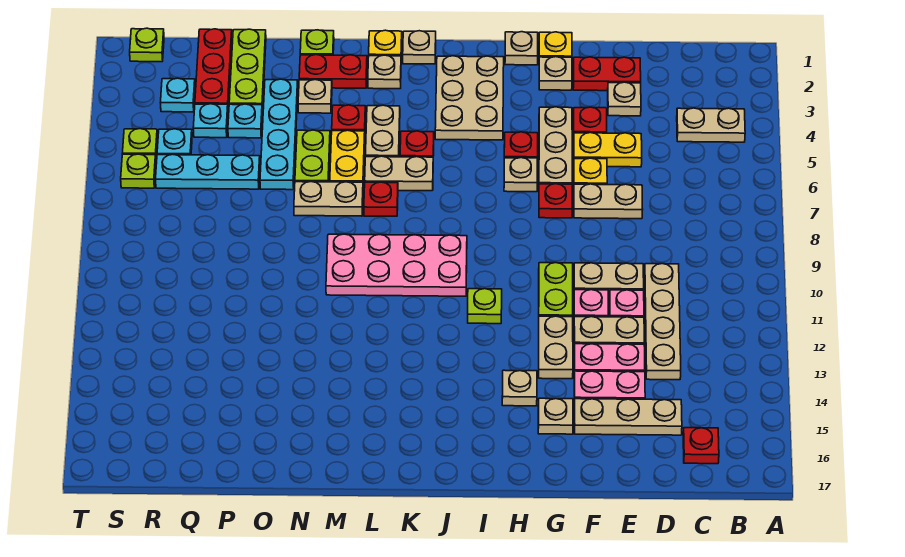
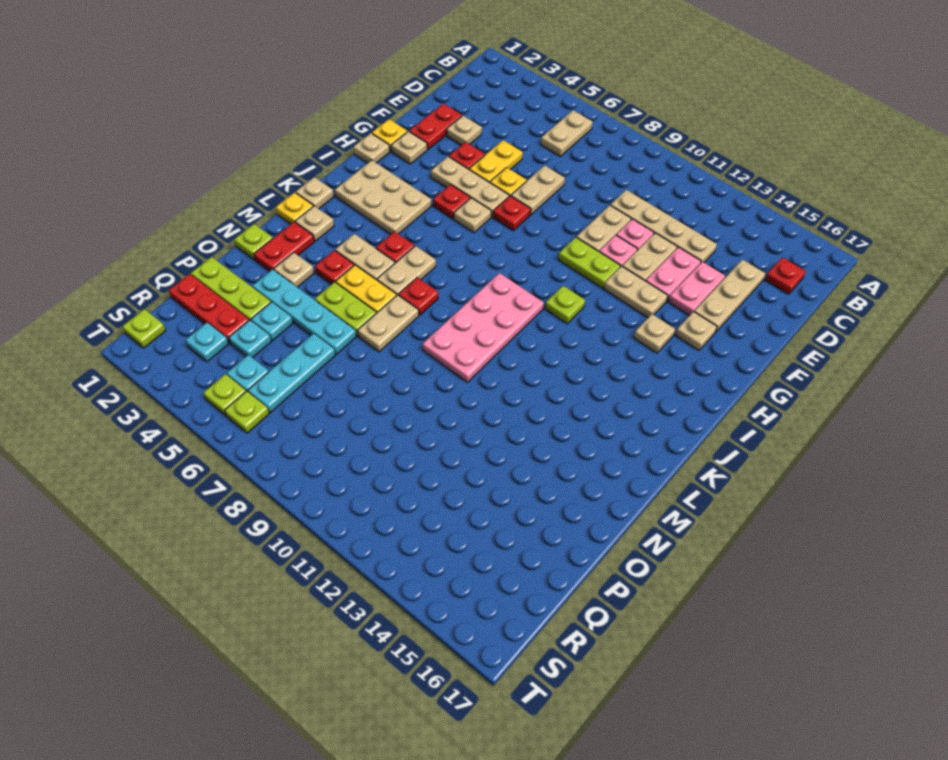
tan plate B4:C4 level 1 -> tan plate B6:C6 level 1

